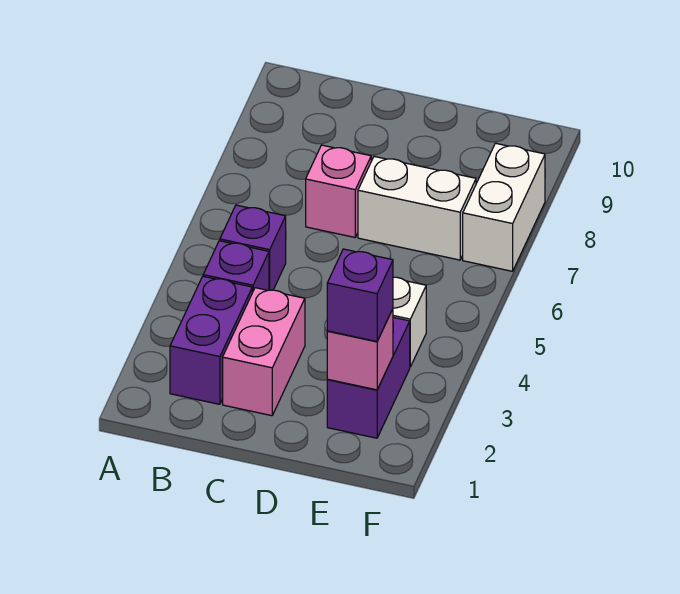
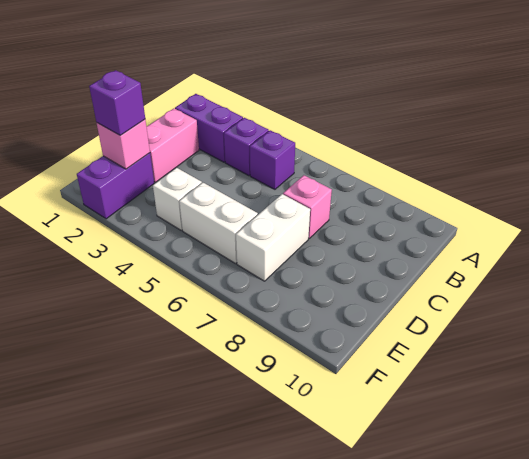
pink brick C2:C3 level 1 -> pink brick C2:D2 level 1
purple brick E2:E3 level 1 -> purple brick E2:F2 level 1
white brick F7:F8 level 1 -> white brick E5:E6 level 1

